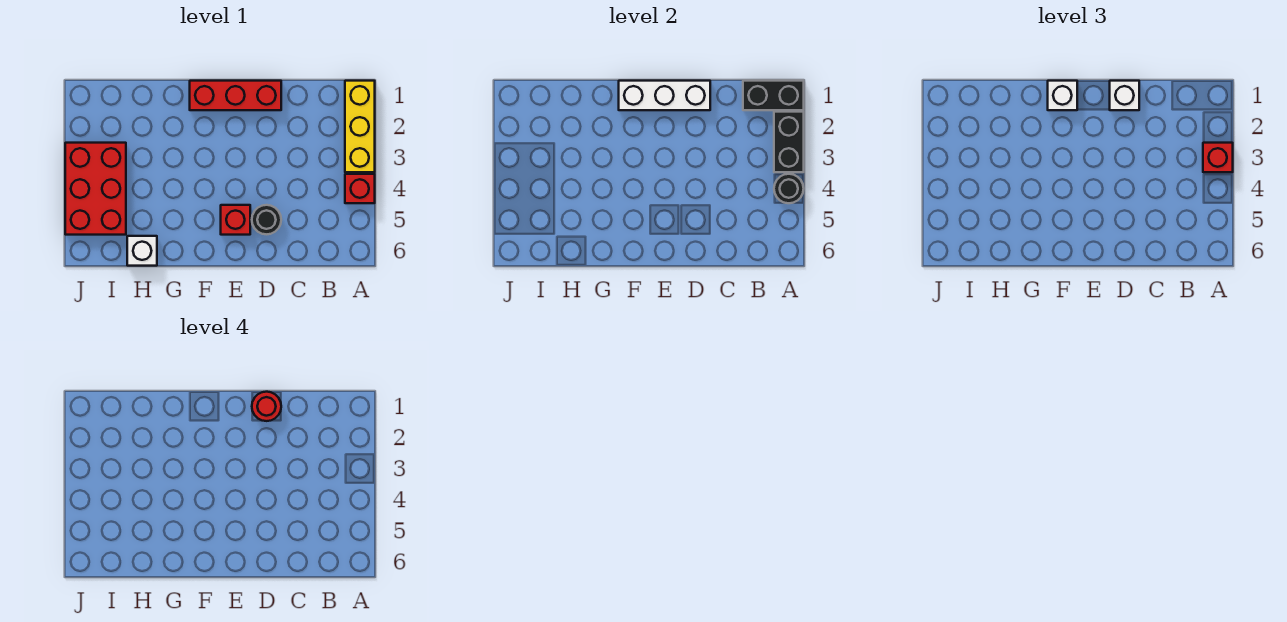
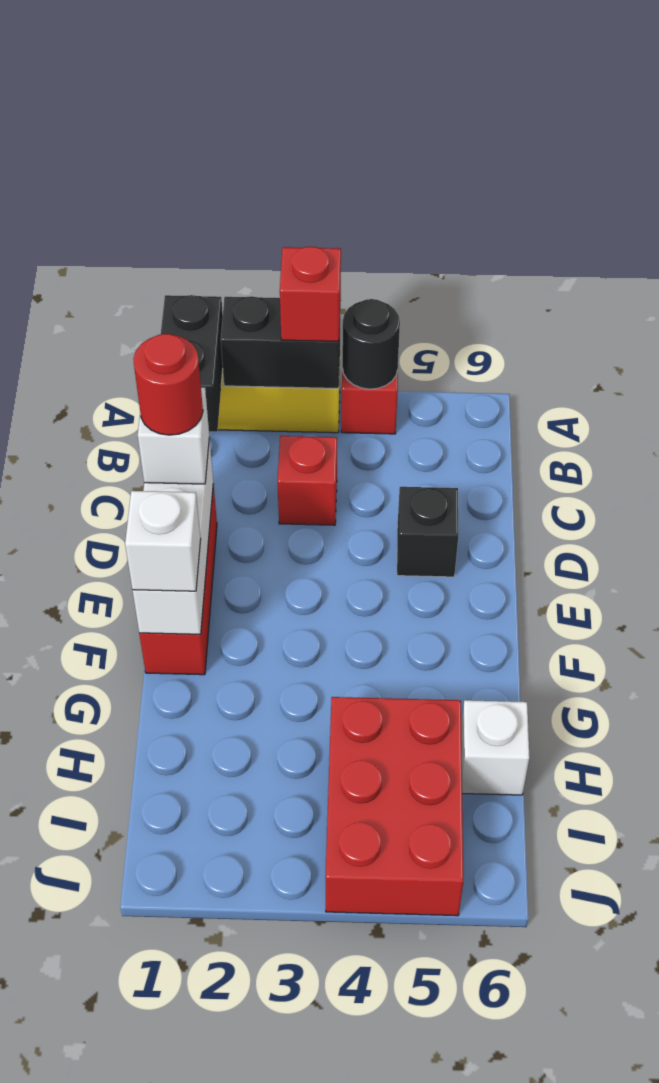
black round brick D5 level 1 -> black brick D5 level 1
red brick E5 level 1 -> red brick C3 level 1
red brick I3:J5 level 1 -> red brick H4:J5 level 1

